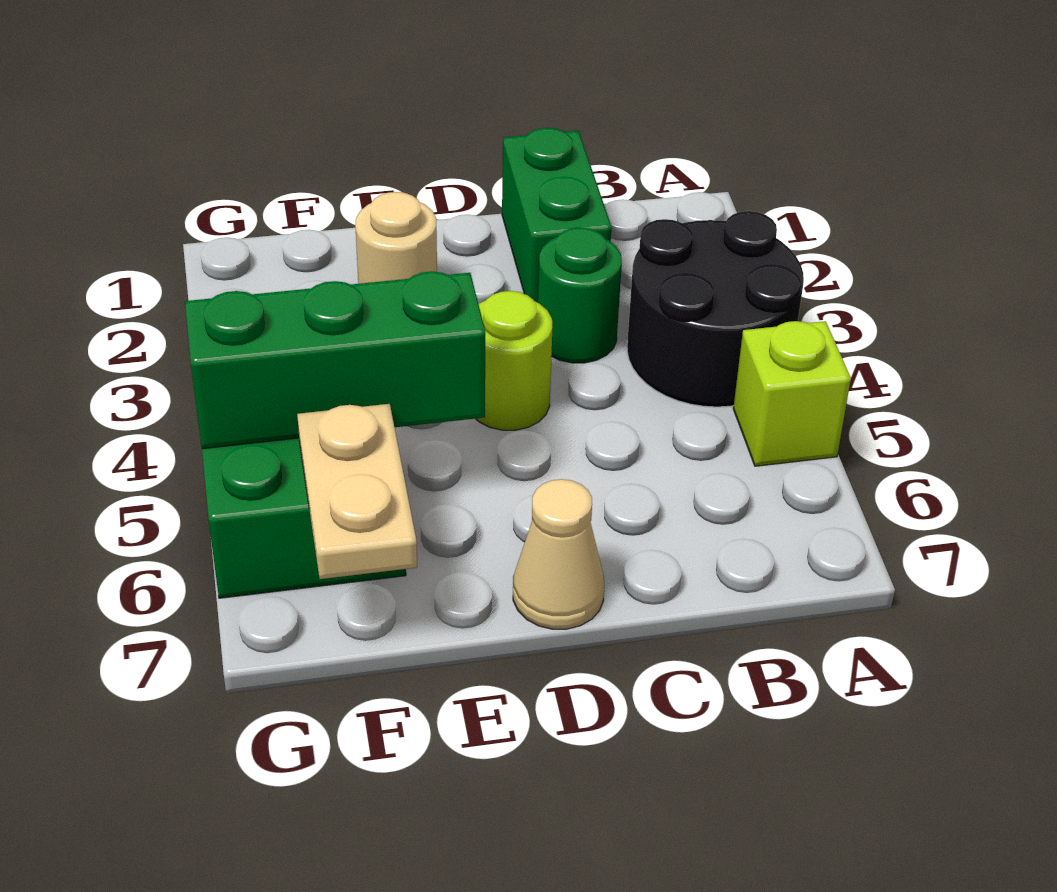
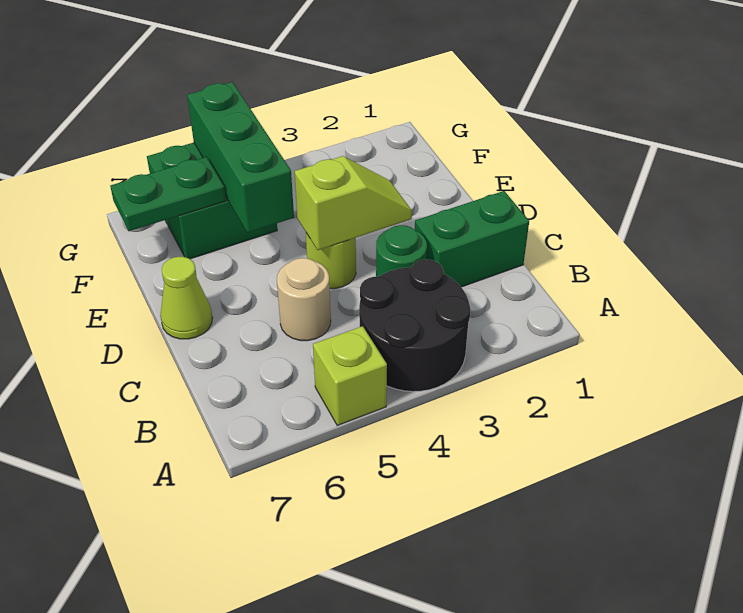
none -> lime slope D3:D4 level 2 top 4
tan cone D7 level 1 -> lime cone D7 level 1
tan round brick E2 level 1 -> tan round brick C5 level 1
tan plate F6:F7 level 2 -> green plate F6:F7 level 2

